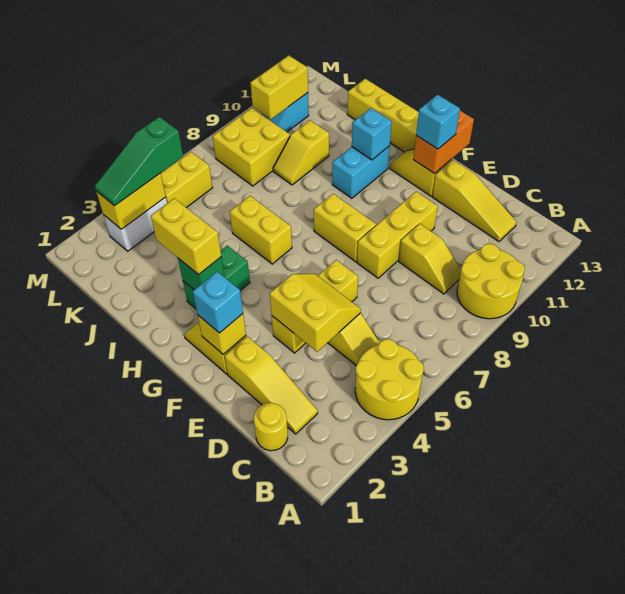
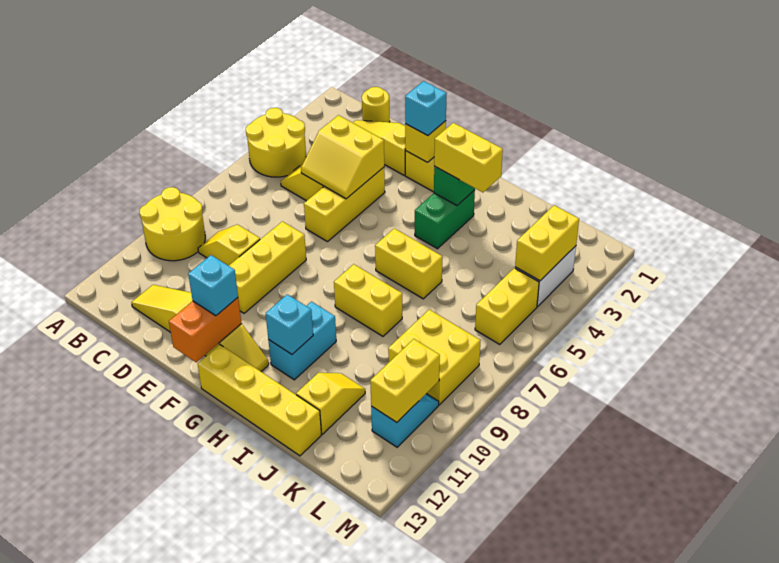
yellow brick F8:G8 level 1 -> yellow brick H8:I8 level 1
yellow slope J9:J10 level 1 top 10 -> yellow slope J11:J12 level 1 top 12
green slope L3:L5 level 3 top 5 -> none

